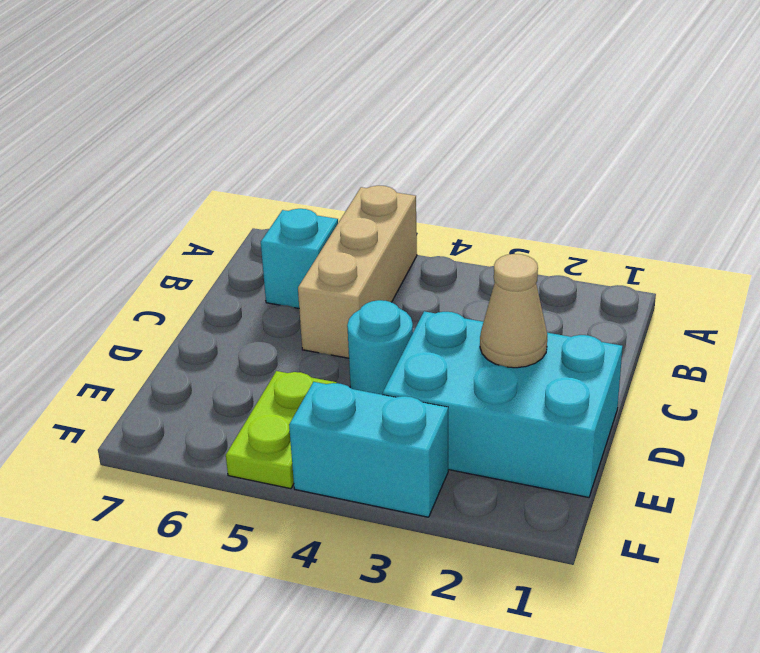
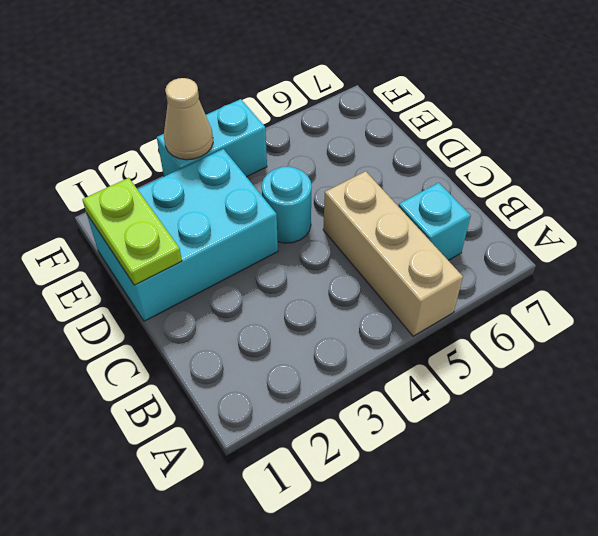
tan cone D2 level 2 -> tan cone F3 level 2
lime plate E5:F5 level 1 -> lime plate D1:E1 level 2

